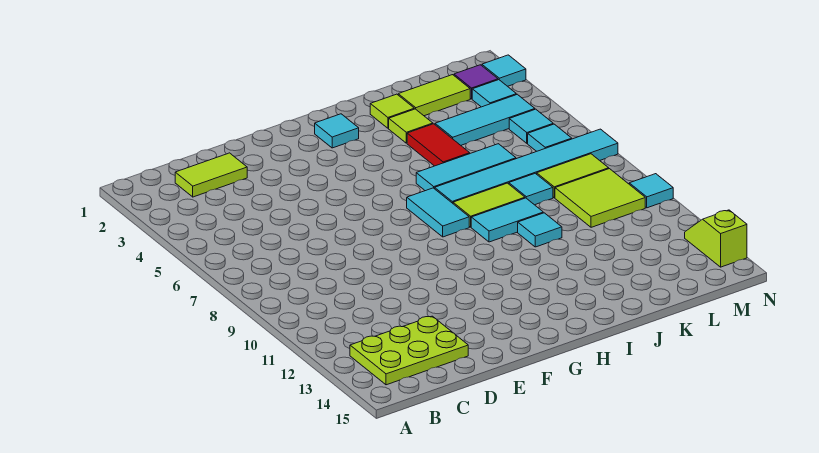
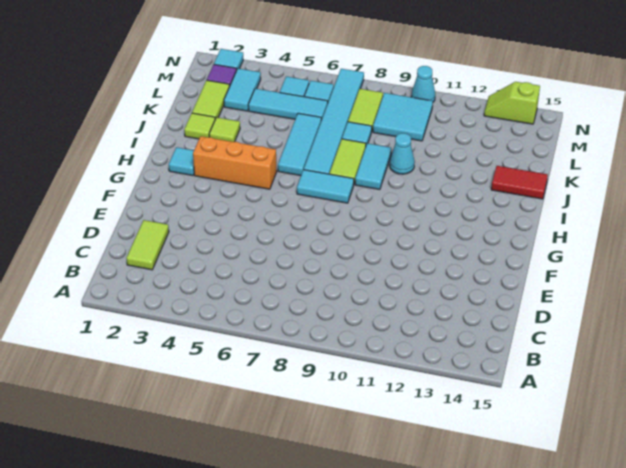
lime plate B13:D14 level 1 -> none
none -> orange brick H3:H5 level 1
red tile J4:J5 level 1 -> red tile J14:J15 level 1
cyan tile J10 level 1 -> cyan cone J10 level 1
cyan tile K4:M4 level 1 -> cyan tile L4:L6 level 1
lime tile L9:M10 level 1 -> cyan tile L9:M10 level 1
cyan tile M3 level 1 -> cyan tile L3:M3 level 1
cyan tile N10 level 1 -> cyan cone N10 level 1

